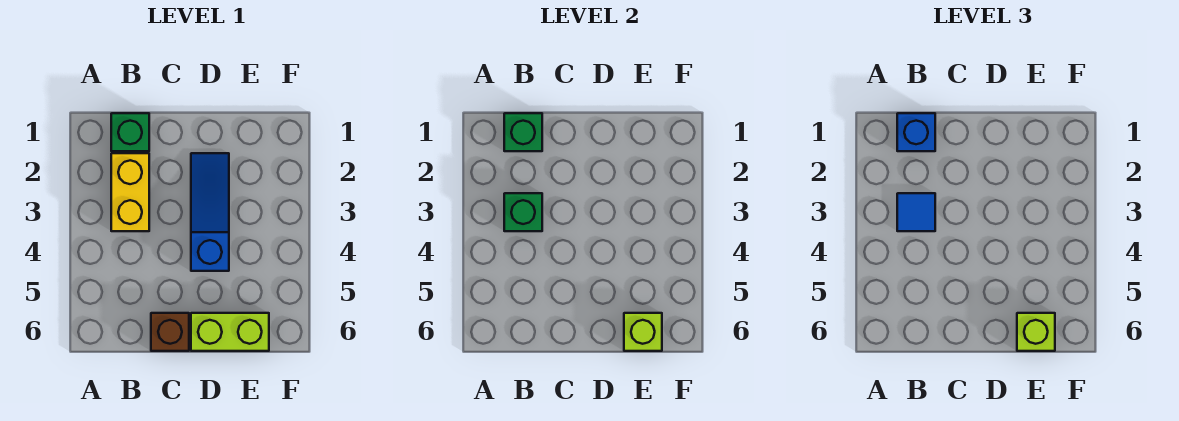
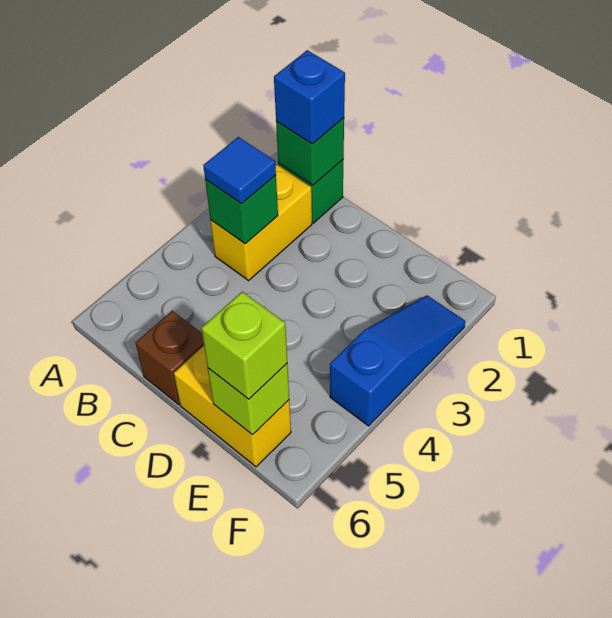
blue slope D2:D4 level 1 top 4 -> blue slope F2:F4 level 1 top 4
lime brick D6:E6 level 1 -> yellow brick D6:E6 level 1

